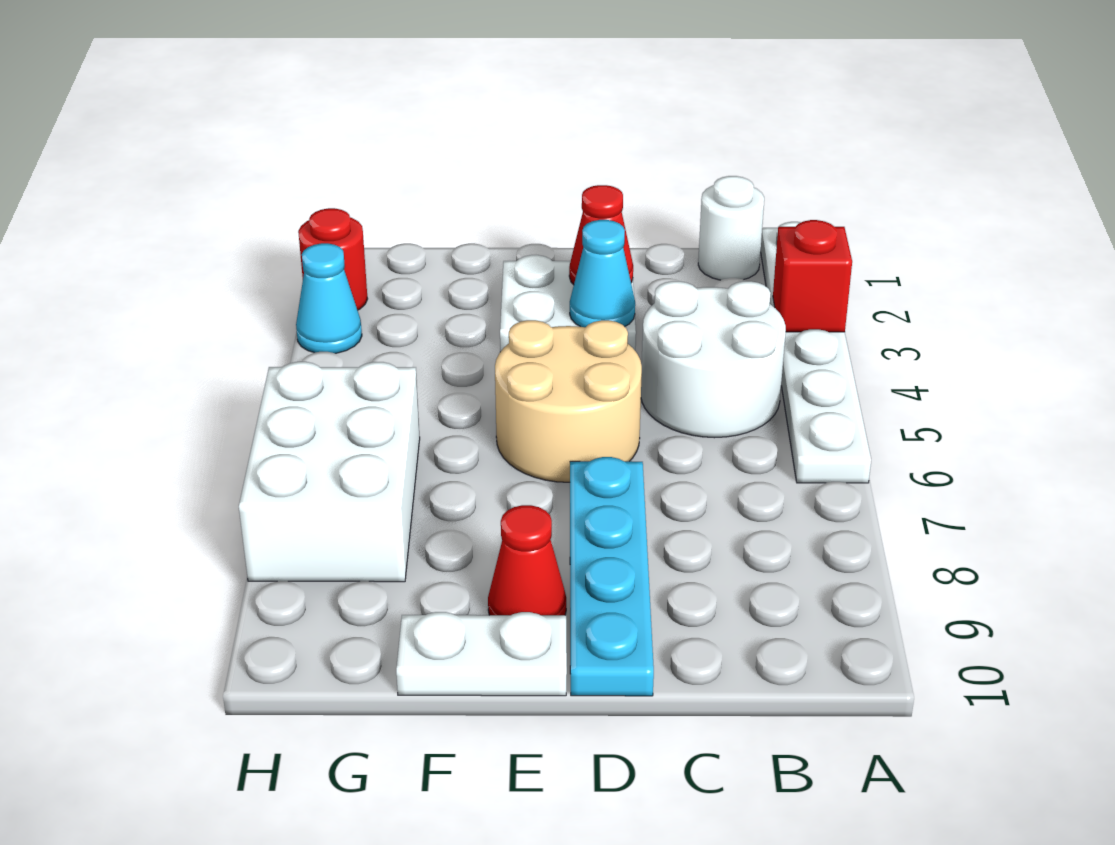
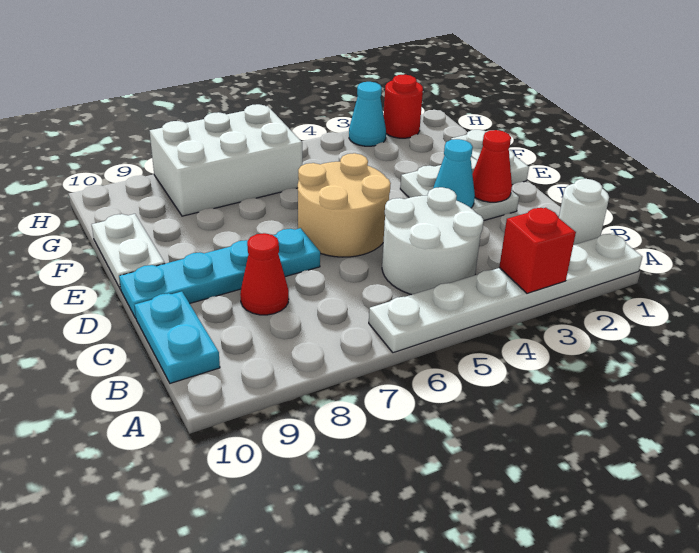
none -> cyan plate B10:C10 level 1
none -> white plate E1:F1 level 1
red cone E9 level 1 -> red cone C8 level 1

